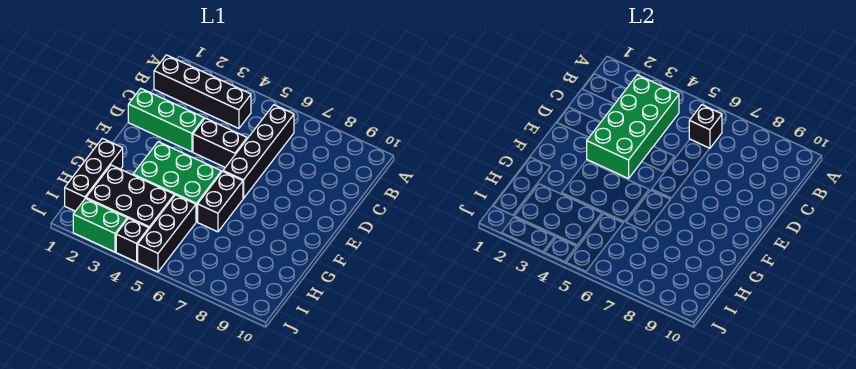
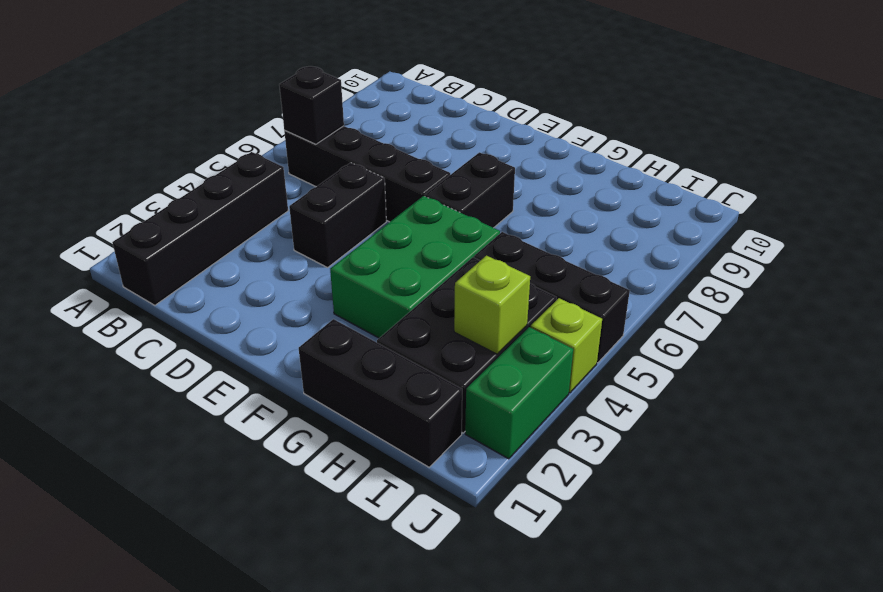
green brick B3:E4 level 2 -> none
green brick D1:D3 level 1 -> none
black brick F6:G6 level 1 -> black brick F6:F7 level 1
none -> lime brick I3 level 2
black brick J4 level 1 -> lime brick J4 level 1

